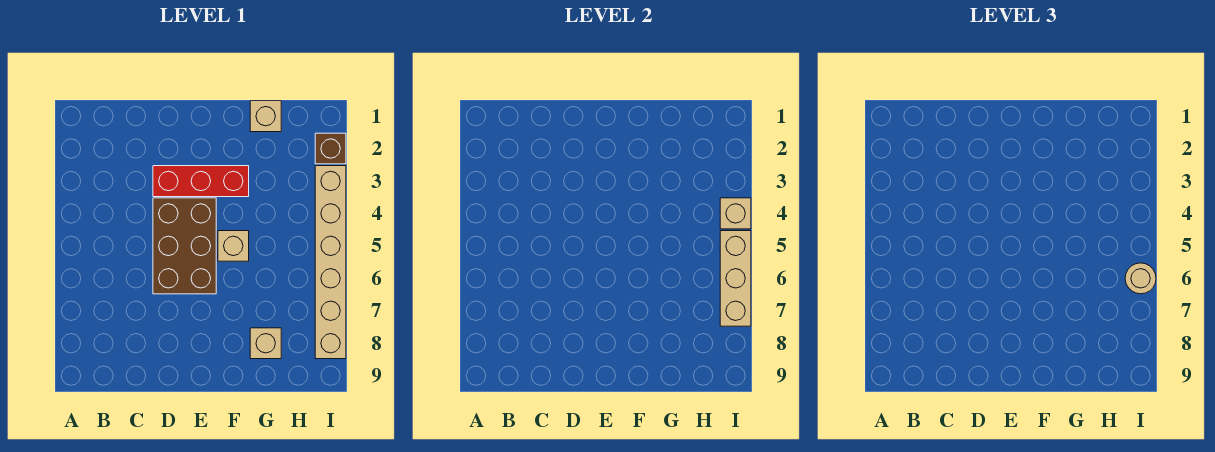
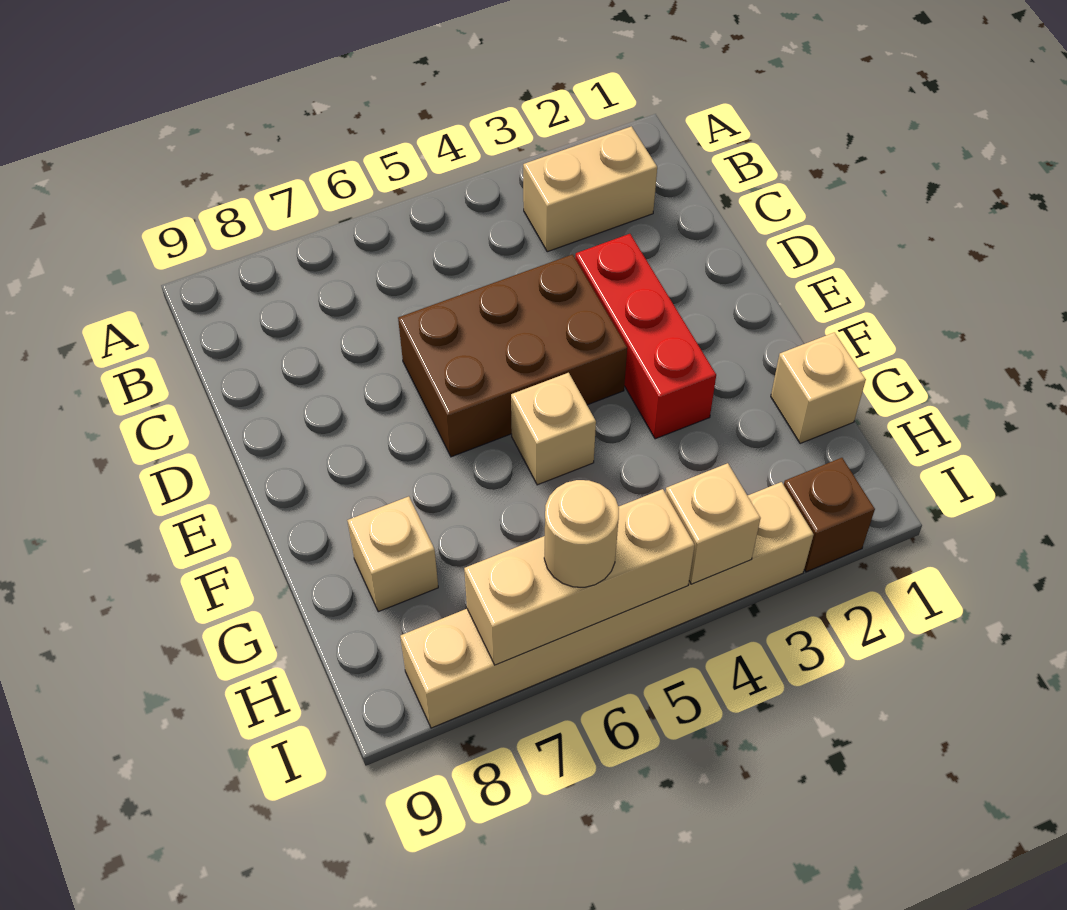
none -> tan brick B2:B3 level 1

